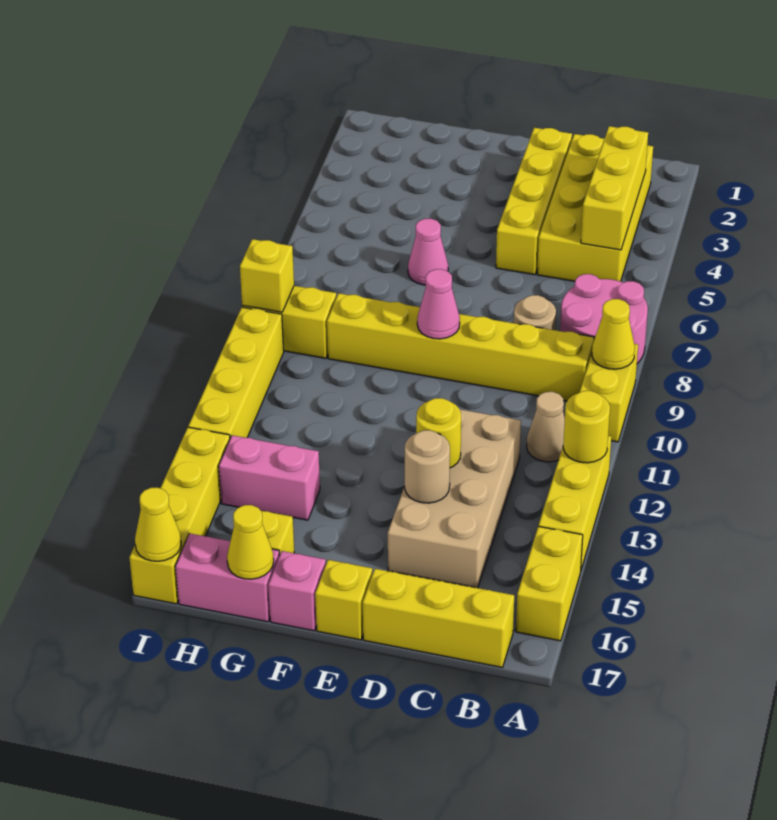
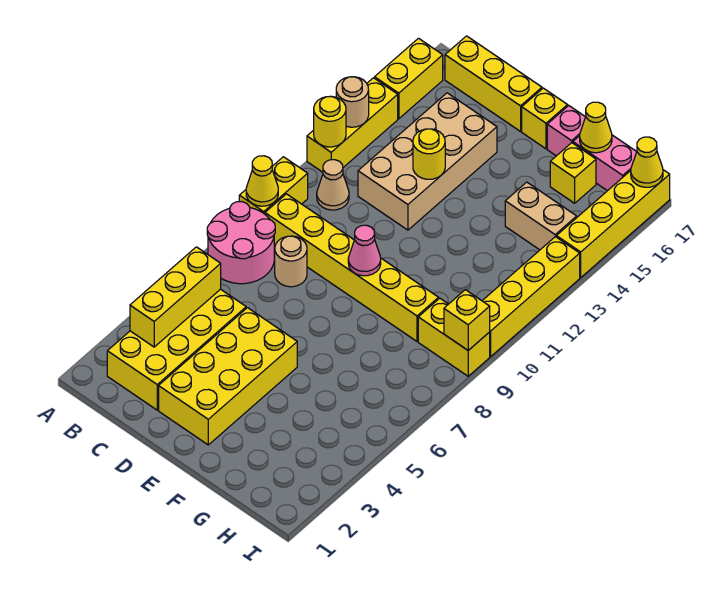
yellow brick D2:D5 level 1 -> yellow brick D2:E5 level 1
tan round brick D14 level 2 -> tan round brick A13 level 2
pink cone F6 level 1 -> none
pink brick G14:H14 level 1 -> tan brick G14:H14 level 1

